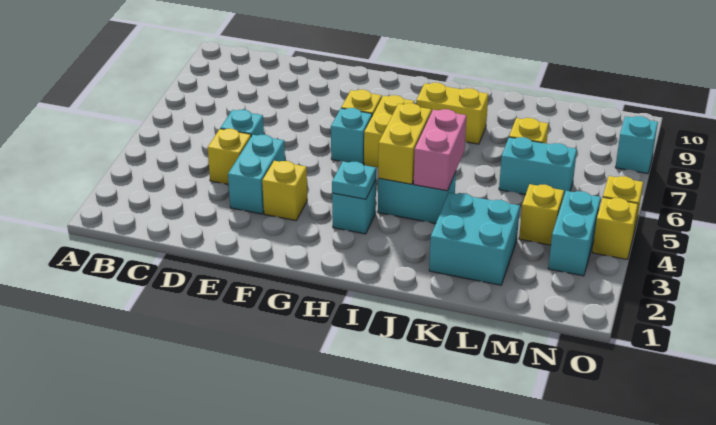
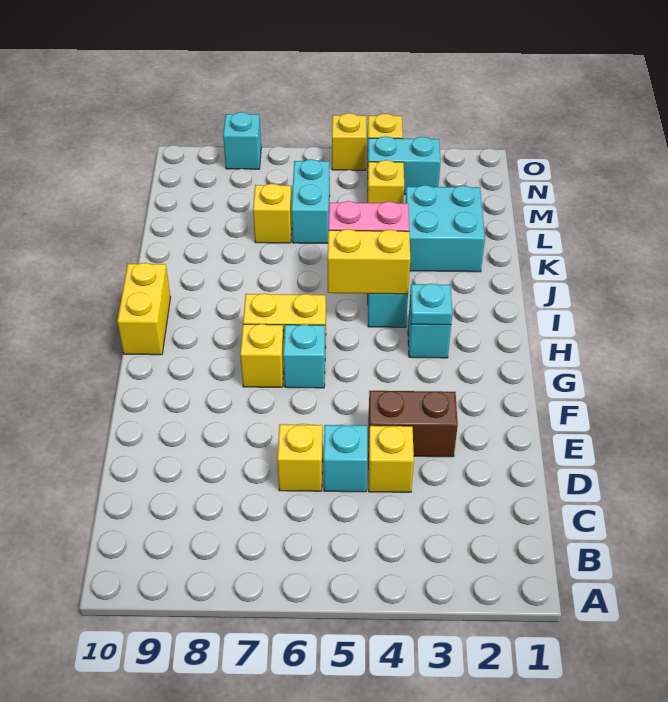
cyan brick E3:E4 level 1 -> brown brick E3:E4 level 1
yellow brick F3 level 1 -> yellow brick D6 level 1
yellow brick I8:J8 level 1 -> yellow brick H10:I10 level 1

